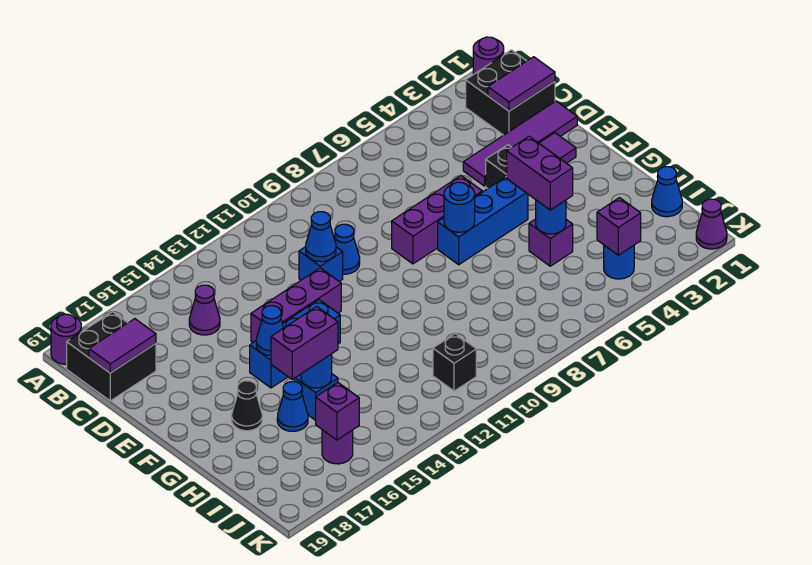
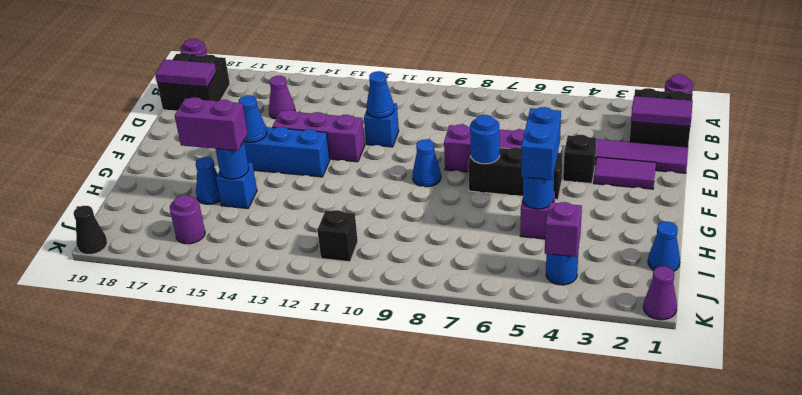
blue cone D10 level 1 -> blue cone F9 level 1
blue brick F5:F7 level 1 -> black brick F5:F7 level 1
purple brick G5:H5 level 3 -> blue brick G5:H5 level 3
black cone G17 level 1 -> black cone K19 level 1
purple brick J16 level 2 -> none

